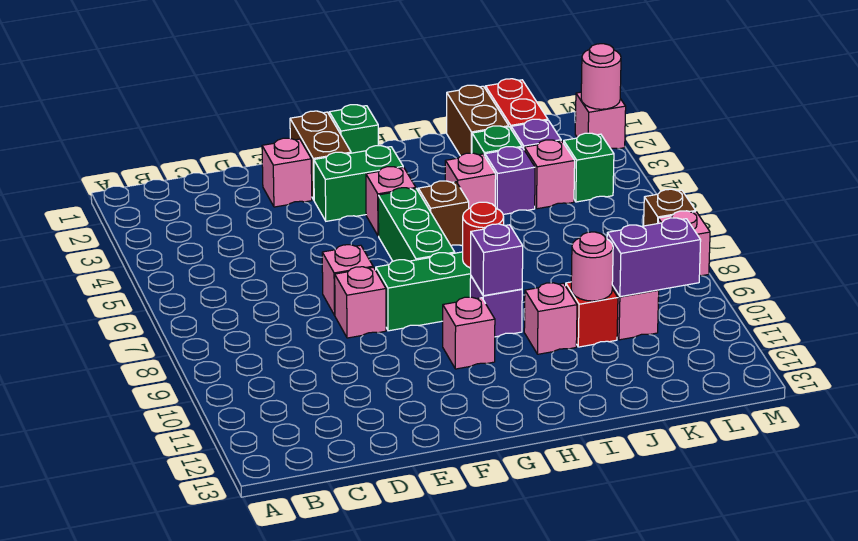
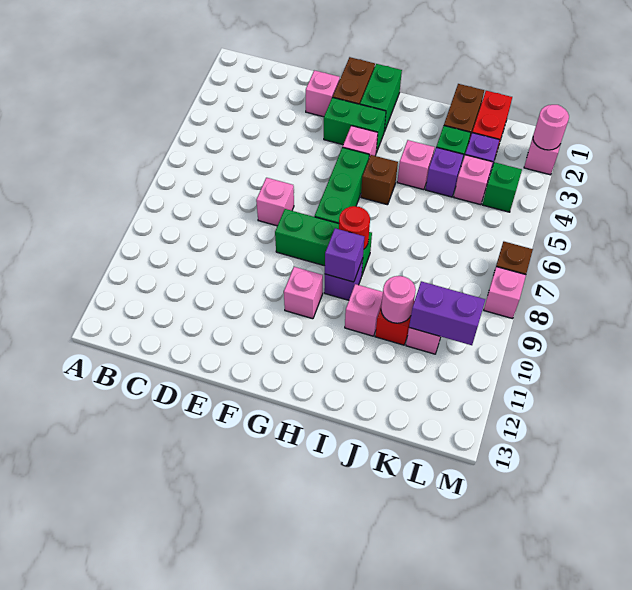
pink brick E8 level 1 -> none
green brick G1 level 1 -> green brick G1:G2 level 1

